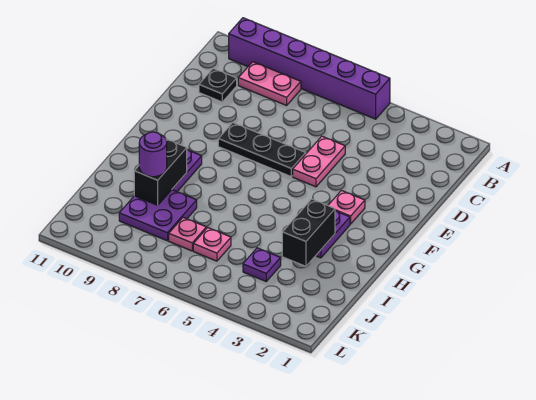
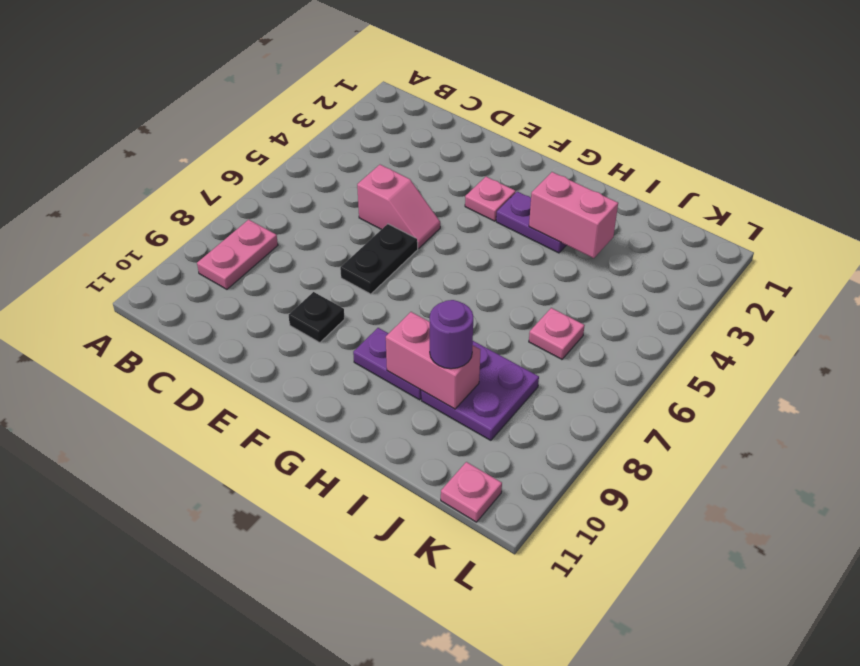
purple brick A5:A10 level 1 -> none
black plate C10 level 1 -> black plate E9 level 1
pink plate D5:E5 level 1 -> pink slope D5:E5 level 1 top D
black plate E6:E8 level 1 -> black plate E6:E7 level 1
black brick H3:I3 level 2 -> pink brick H3:I3 level 2
black brick H9:I9 level 2 -> pink brick H9:I9 level 2
purple plate J4 level 1 -> none
pink plate J7 level 1 -> pink plate K11 level 1

